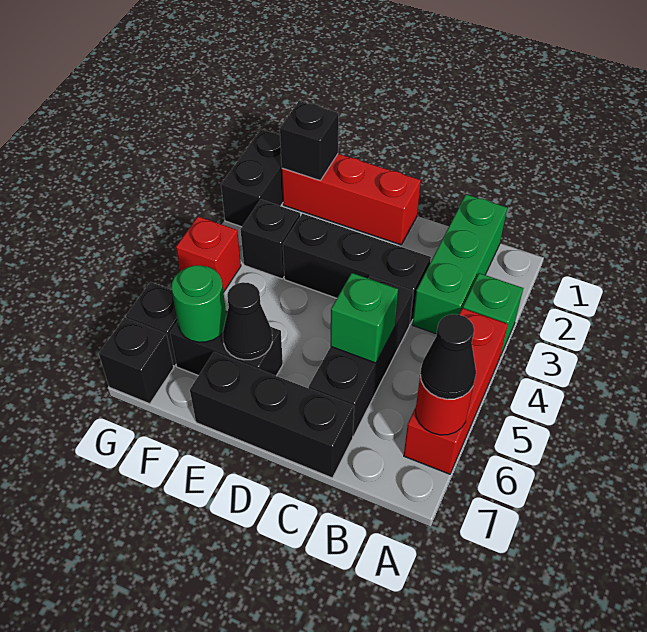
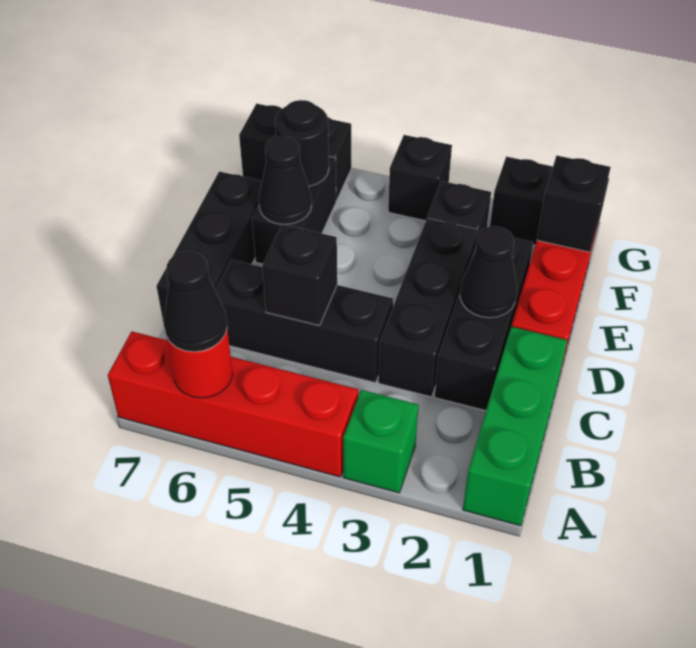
red brick A4:A6 level 1 -> red brick A4:A7 level 1
green brick B1:B3 level 1 -> green brick A1:C1 level 1
none -> black brick C2:E2 level 1
green brick C5 level 2 -> black brick C5 level 2
none -> black cone D2 level 2
green round brick F6 level 2 -> black round brick F6 level 2
red brick G4 level 1 -> black brick G4 level 1

